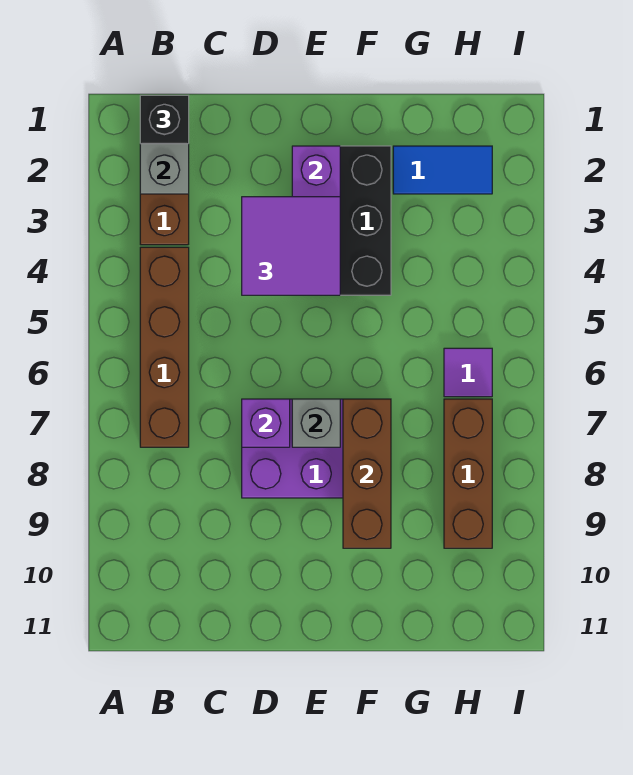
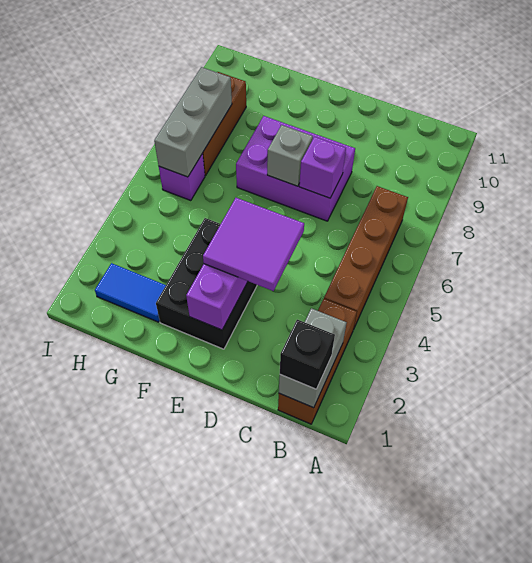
brown brick F7:F9 level 2 -> none
purple tile H6 level 1 -> purple brick H6 level 1
none -> grey brick H6:H8 level 2

